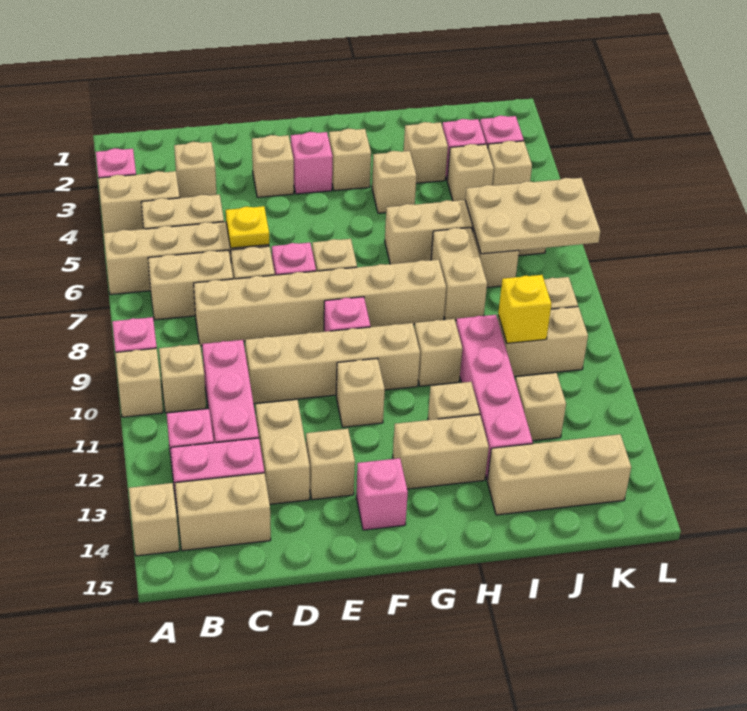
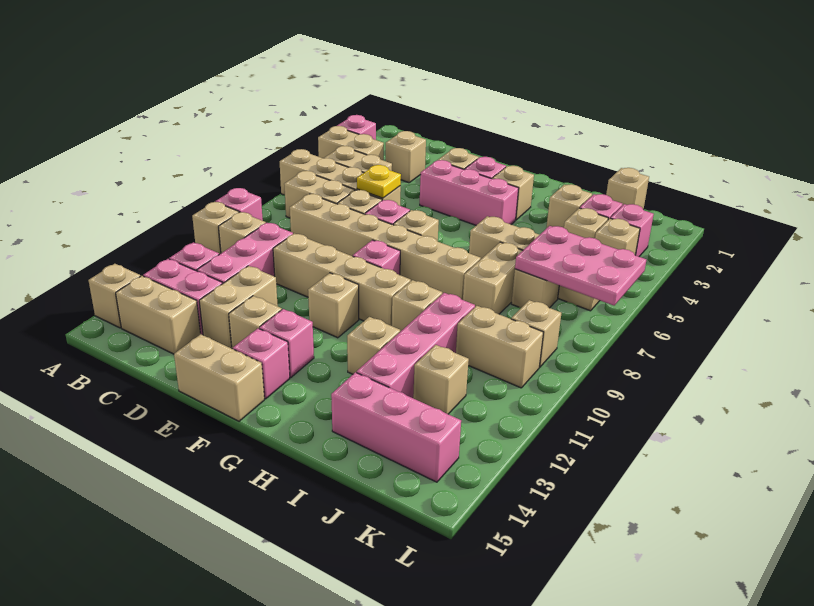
none -> pink brick E4:G4 level 1
none -> pink brick F13 level 1
tan brick G13:H13 level 1 -> tan brick E15:F15 level 1
tan brick H4 level 1 -> tan brick J1 level 1
tan brick I14:K14 level 1 -> pink brick I14:K14 level 1
tan plate J6:L7 level 2 -> pink plate J6:L7 level 2
yellow brick J10 level 2 -> none

